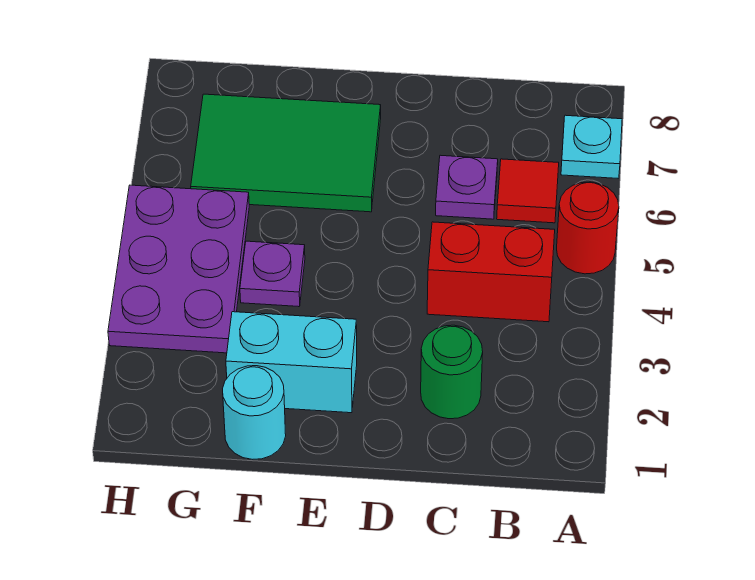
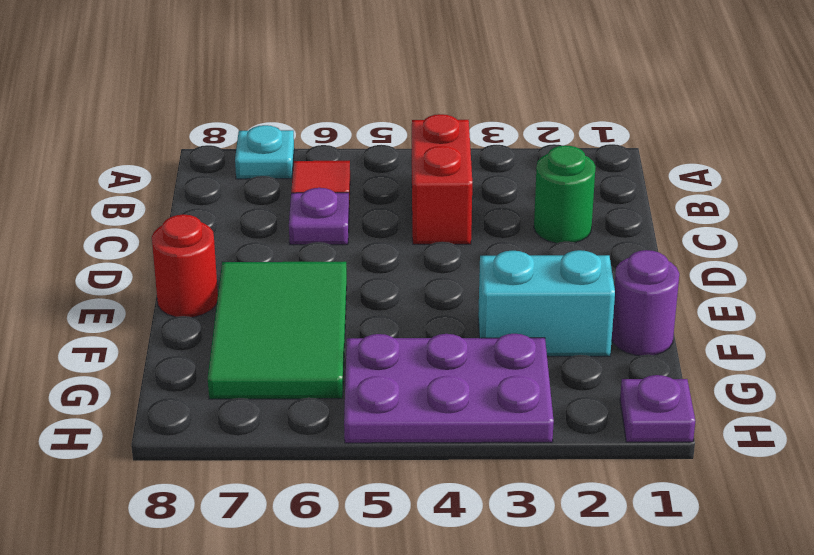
red round brick A5 level 1 -> red round brick E8 level 1
cyan brick E2:F2 level 1 -> cyan brick F2:F3 level 1
cyan round brick F1 level 1 -> purple round brick F1 level 1
purple plate F4 level 1 -> purple plate H1 level 1

